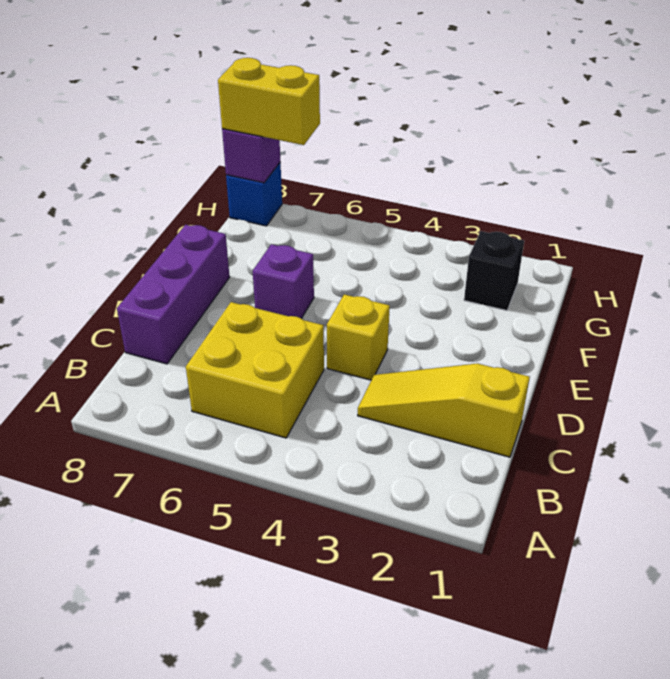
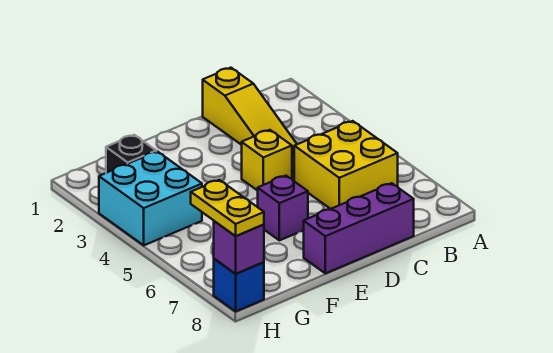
none -> cyan brick G3:H4 level 1
yellow brick H7:H8 level 3 -> yellow plate H7:H8 level 3

